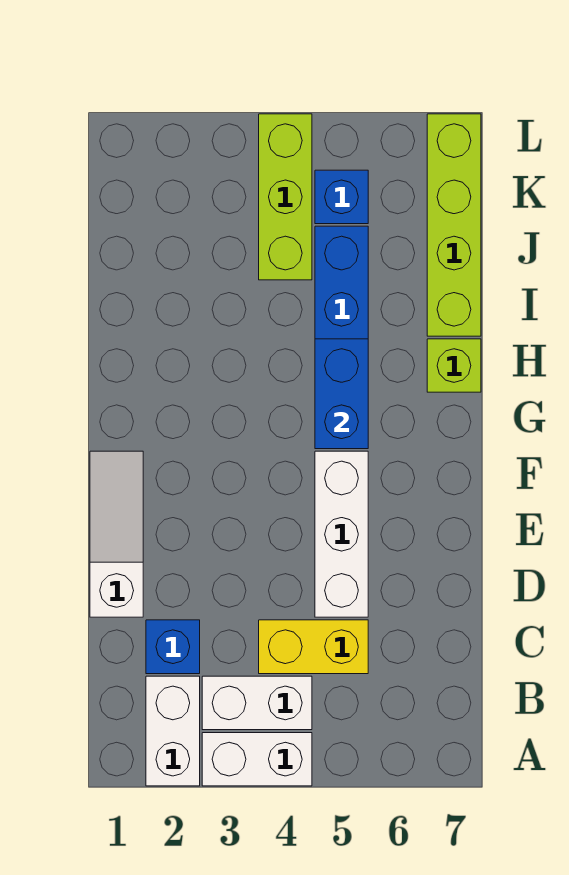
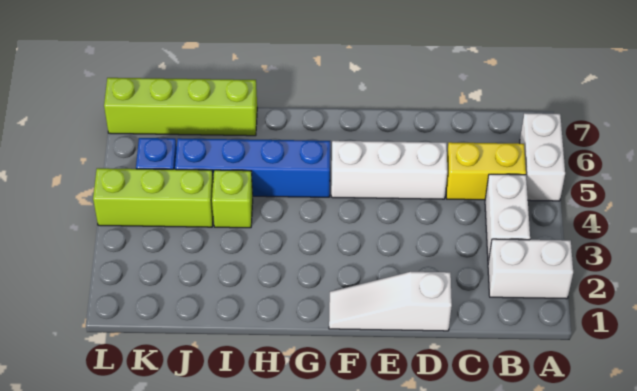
white brick A3:A4 level 1 -> white brick A5:A6 level 1
blue brick C2 level 1 -> none
yellow brick C4:C5 level 1 -> yellow brick B5:C5 level 1
blue brick G5:H5 level 2 -> none
lime brick H7 level 1 -> lime brick I4 level 1

